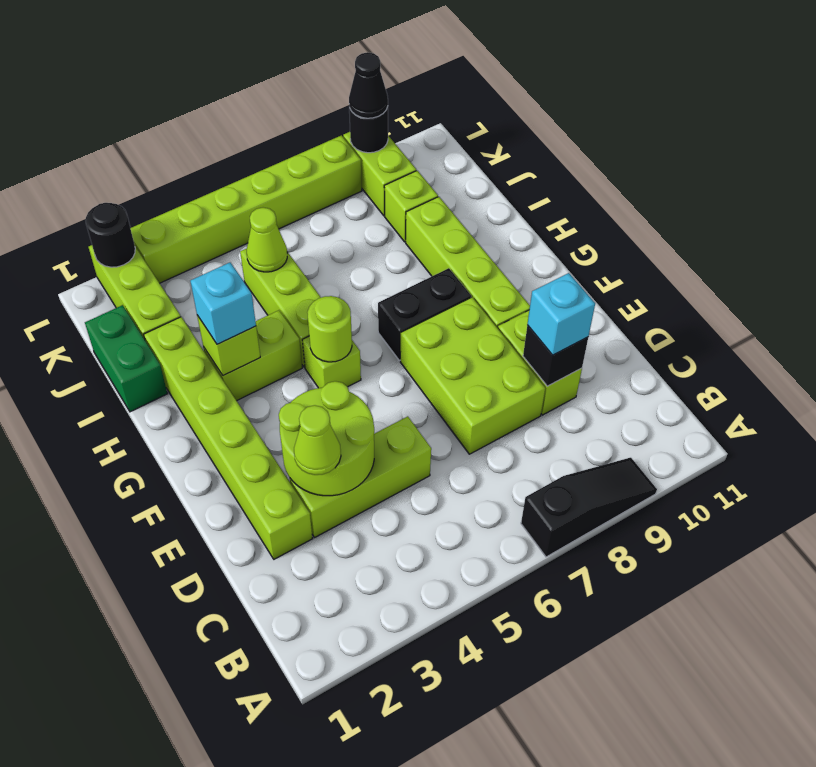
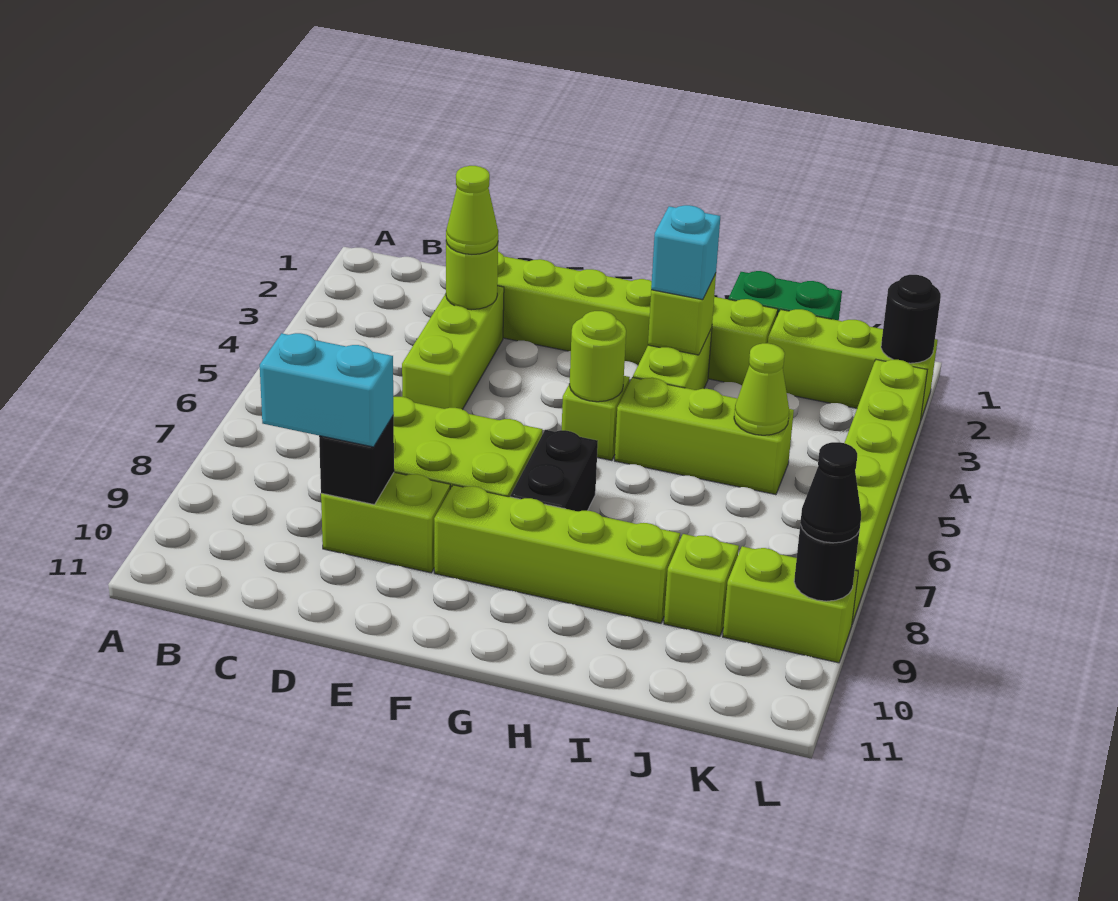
black slope A7:A9 level 1 top 7 -> none
lime round brick D3:E4 level 2 -> lime round brick D3 level 2
cyan brick D9 level 3 -> cyan brick C9:D9 level 3

